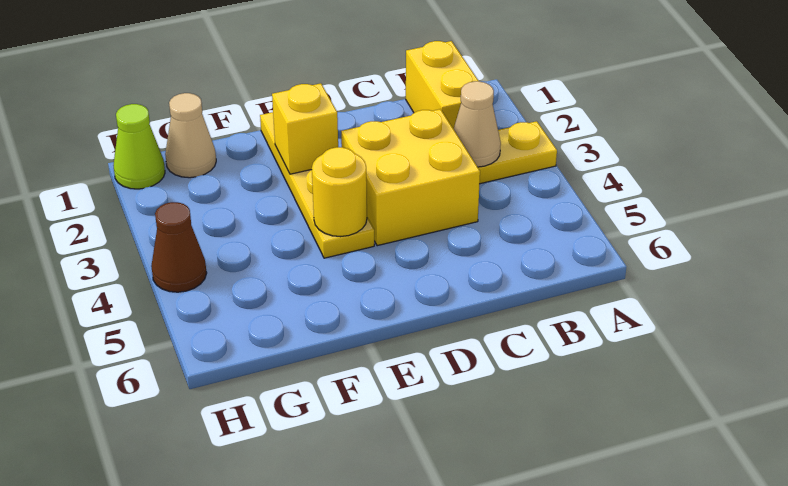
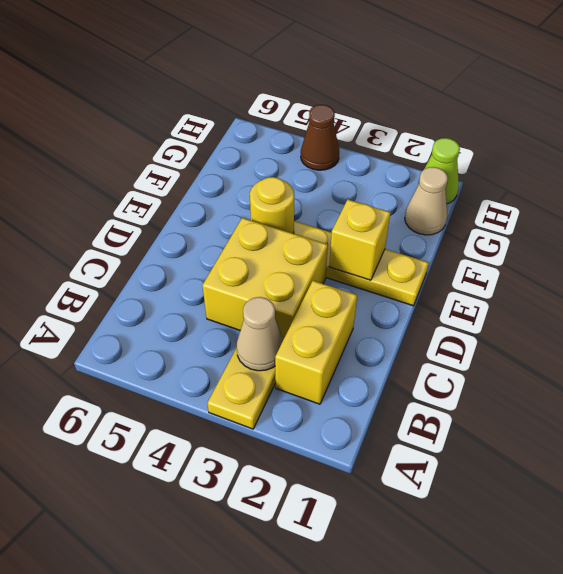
yellow brick B1:B2 level 1 -> yellow brick B2:C2 level 1

